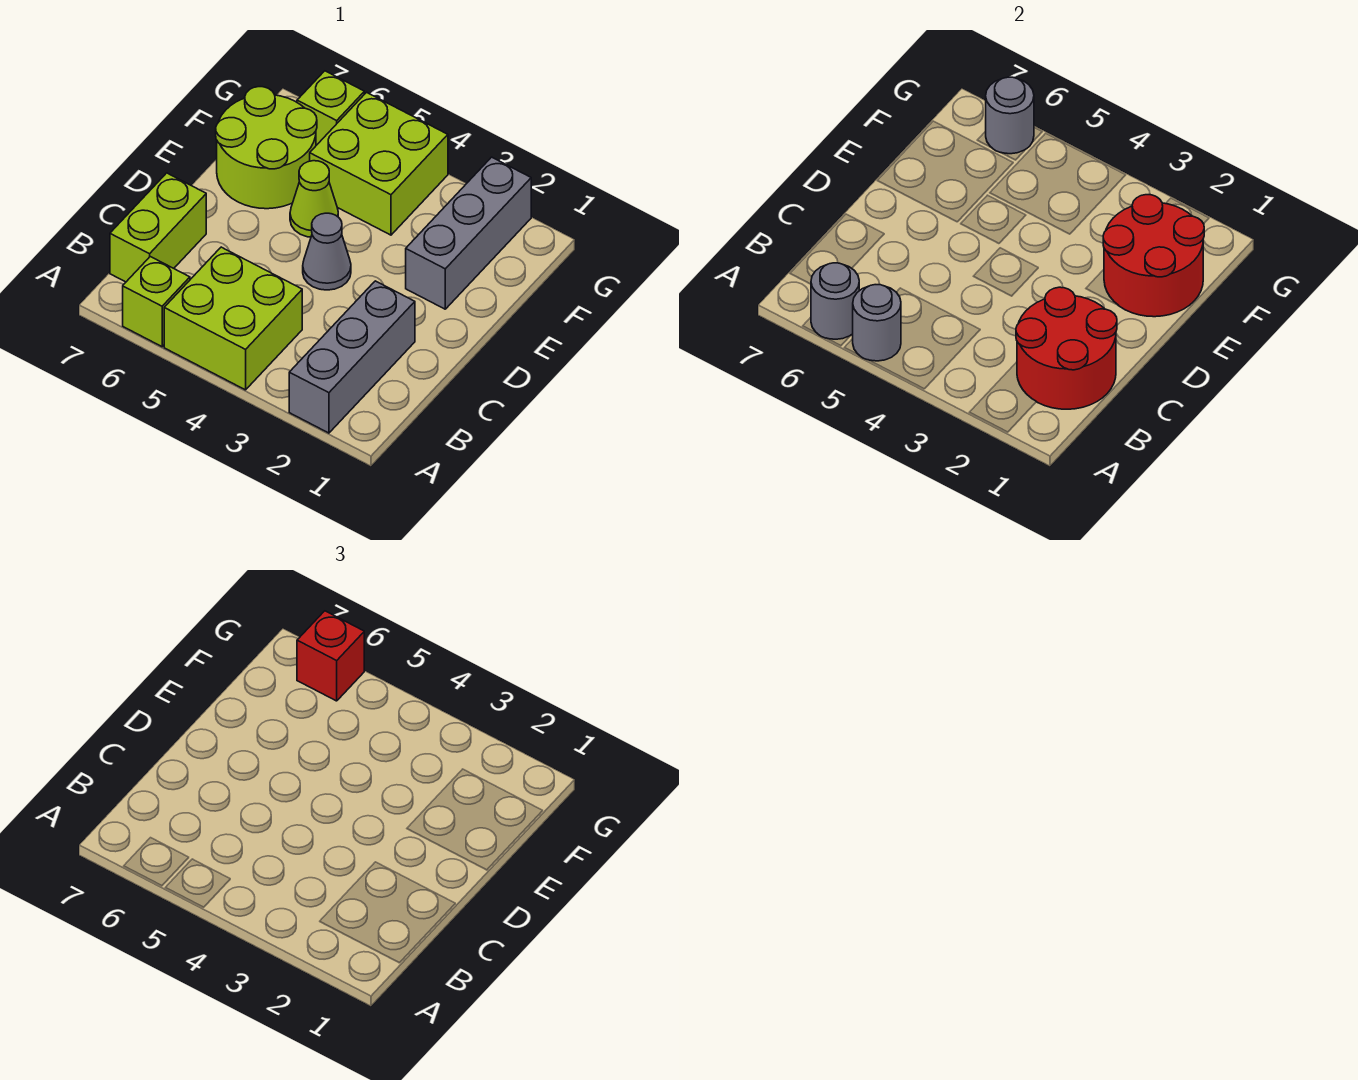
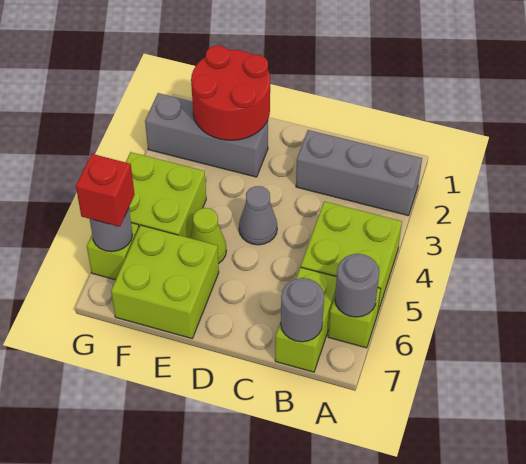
grey round brick A5 level 2 -> grey round brick B7 level 2
red round brick B1:C2 level 2 -> none
lime brick B7:C7 level 1 -> lime brick B6:B7 level 1
lime round brick E6:F7 level 1 -> lime brick E6:F7 level 1

